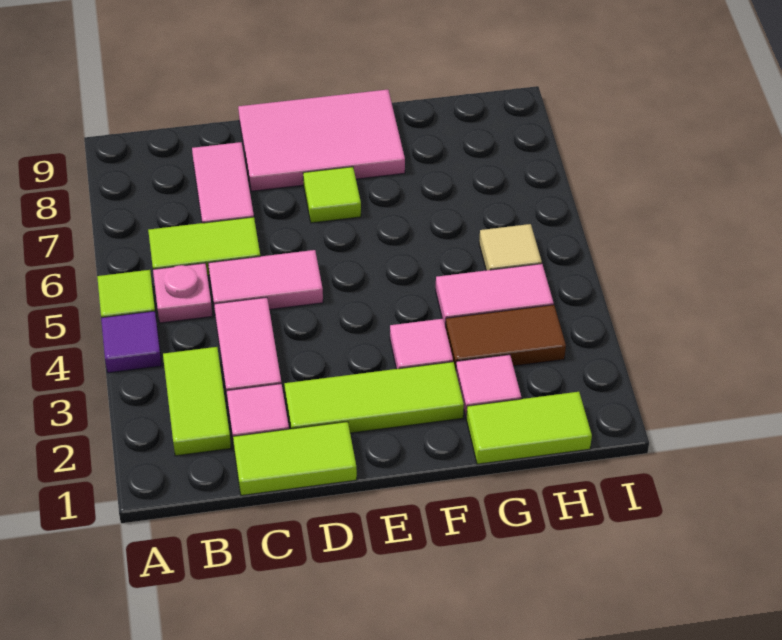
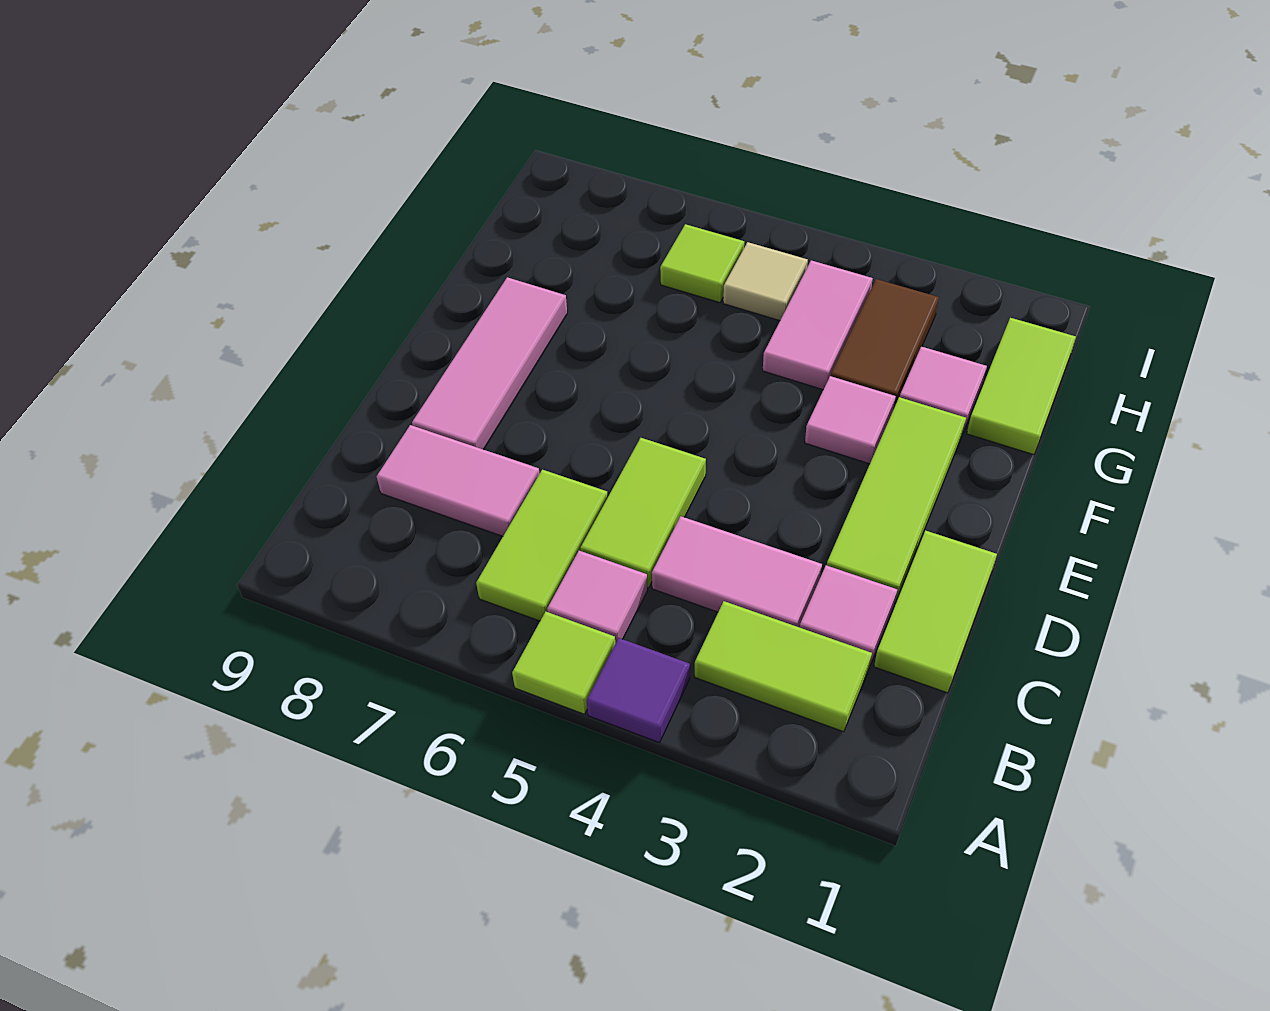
pink plate B5 level 1 -> pink tile B5 level 1
pink tile C5:D5 level 1 -> lime tile C5:D5 level 1
pink tile D8:F9 level 1 -> pink tile D8:F8 level 1
lime tile E7 level 1 -> lime tile H6 level 1

